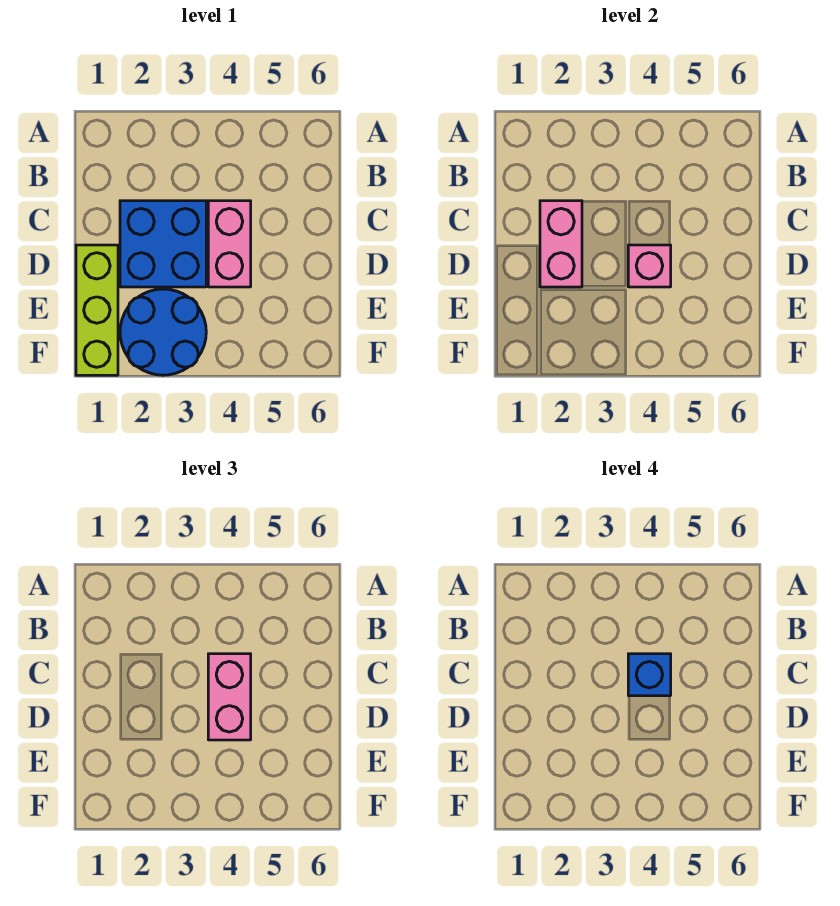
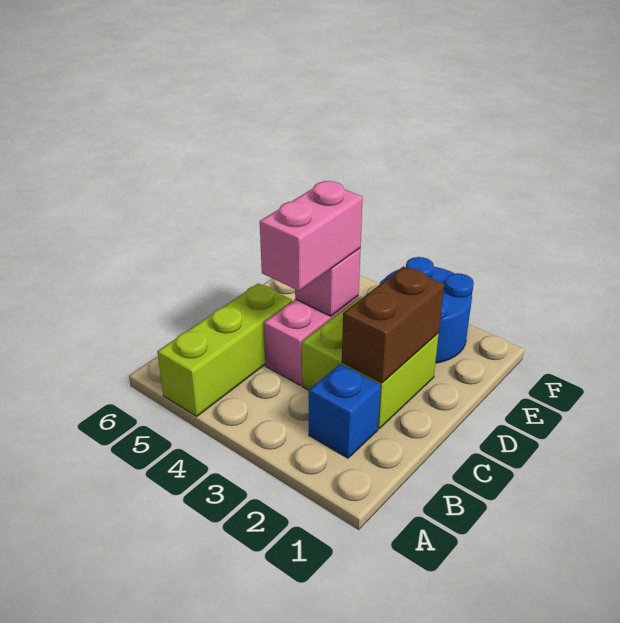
blue brick C2:D3 level 1 -> lime brick C2:D3 level 1
pink brick C2:D2 level 2 -> brown brick C2:D2 level 2
blue brick C4 level 4 -> blue brick B2 level 1
lime brick D1:F1 level 1 -> lime brick A5:C5 level 1

